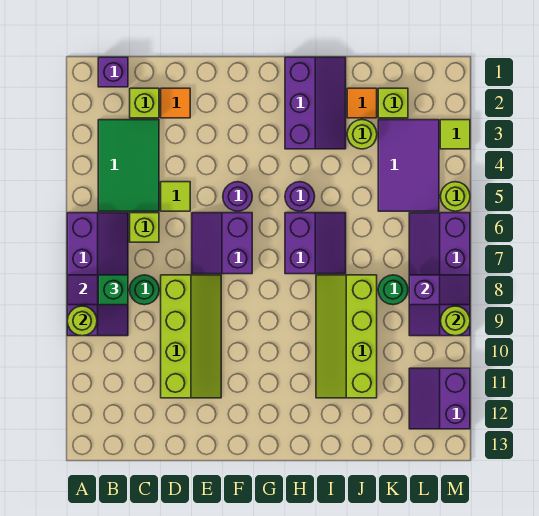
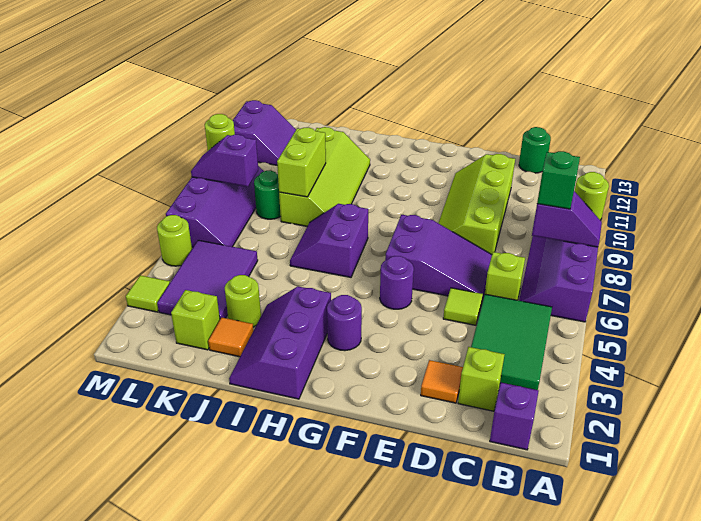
green round brick C8 level 1 -> green round brick C13 level 1
purple slope E6:F7 level 1 top F -> purple slope D6:F7 level 1 top F
purple round brick H5 level 1 -> purple round brick G3 level 1
none -> lime brick J8:J9 level 2

